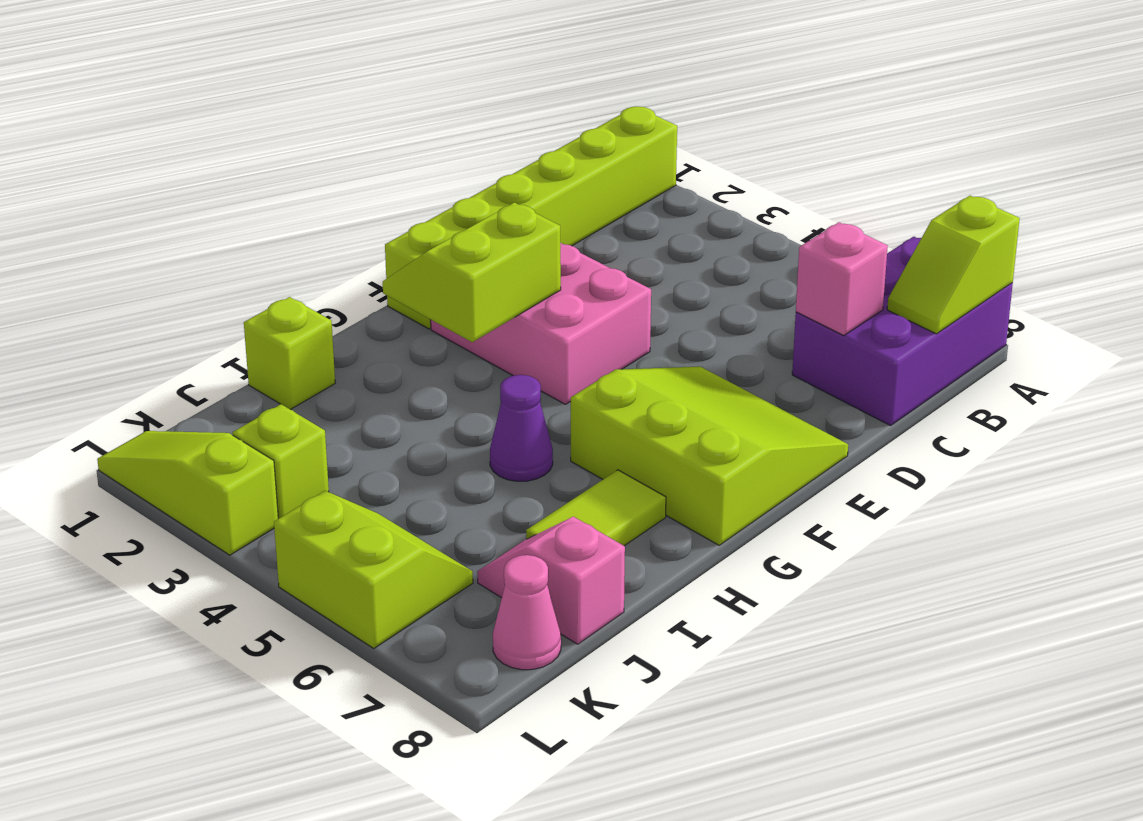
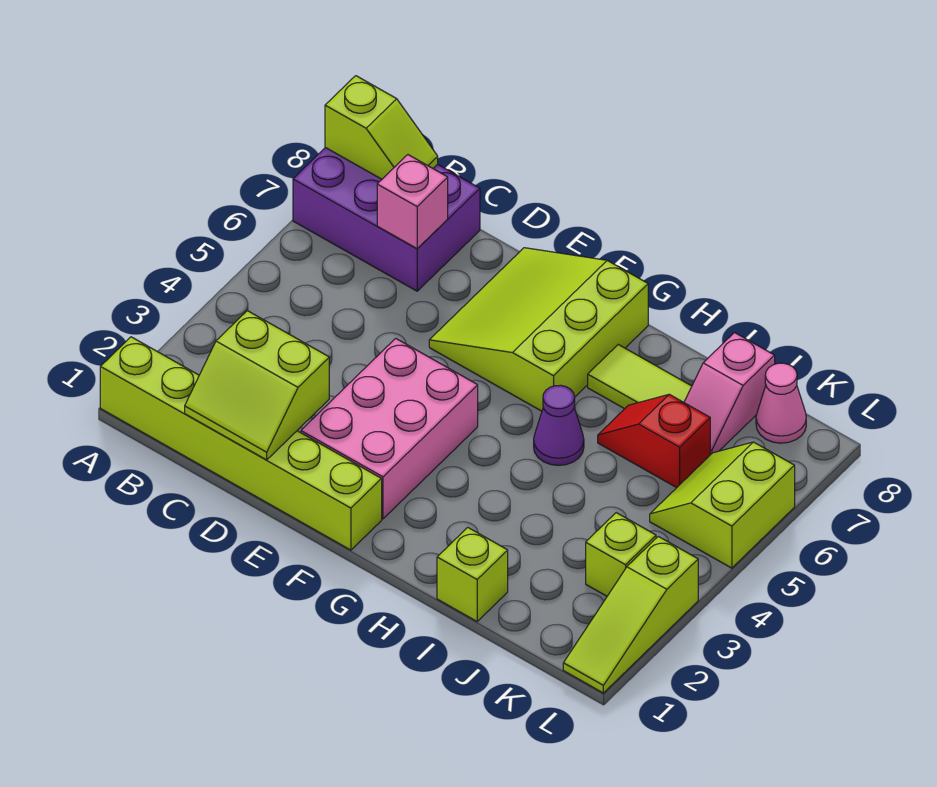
lime slope F2:G3 level 2 top 3 -> lime slope C1:D2 level 2 top 2
none -> red slope I6:J6 level 1 top J

